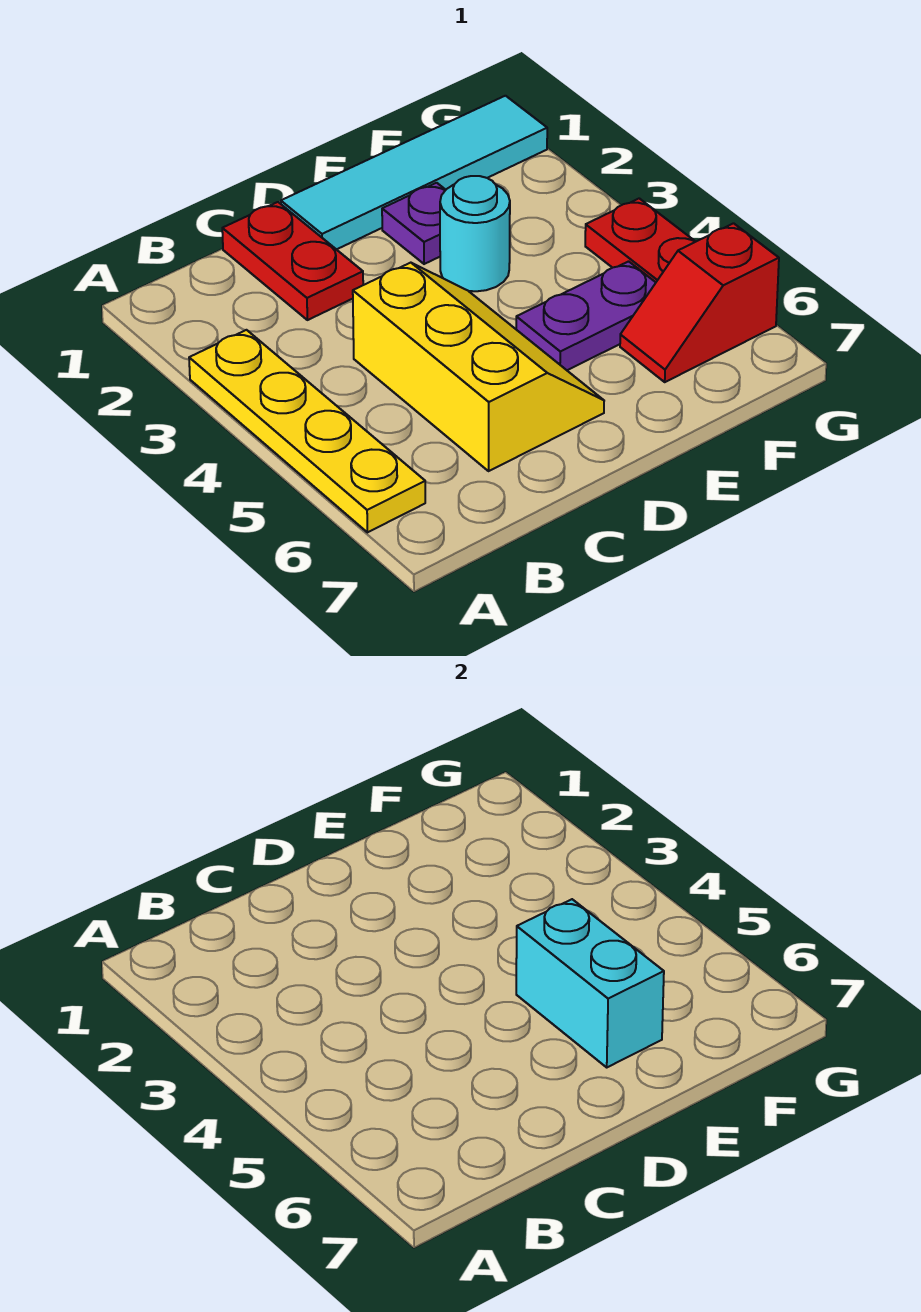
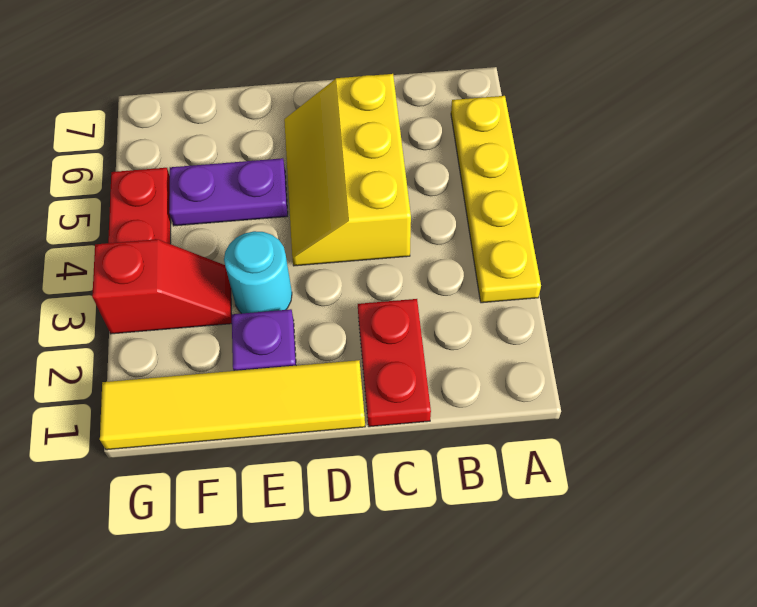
cyan tile D1:G1 level 1 -> yellow tile D1:G1 level 1
cyan brick E5:E6 level 2 -> none
red slope F6:G6 level 1 top G -> red slope F3:G3 level 1 top G

